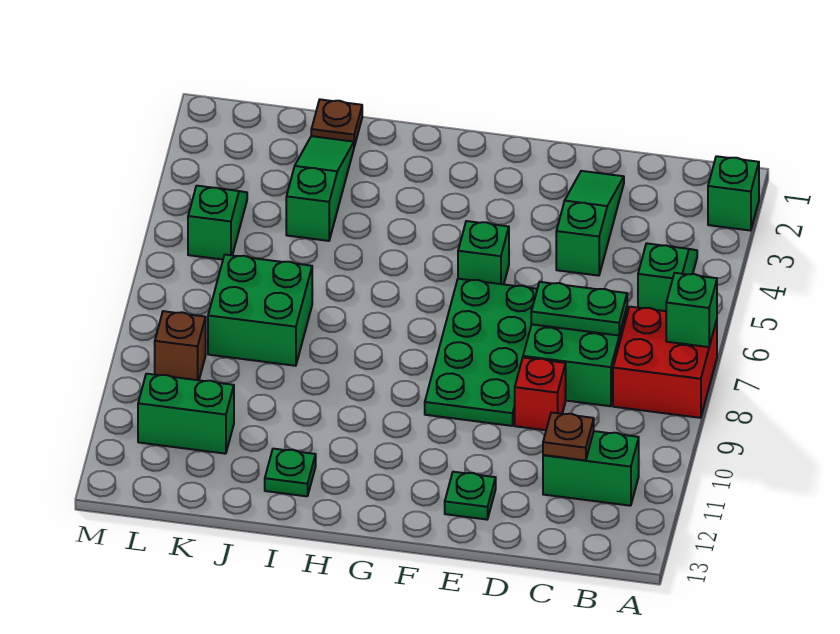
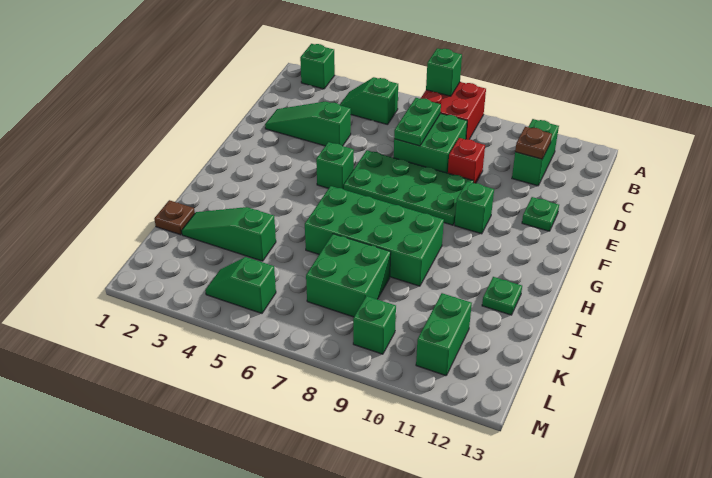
none -> green brick F10 level 1
none -> green brick H6:I9 level 1
brown brick L9 level 1 -> green brick L9 level 1

